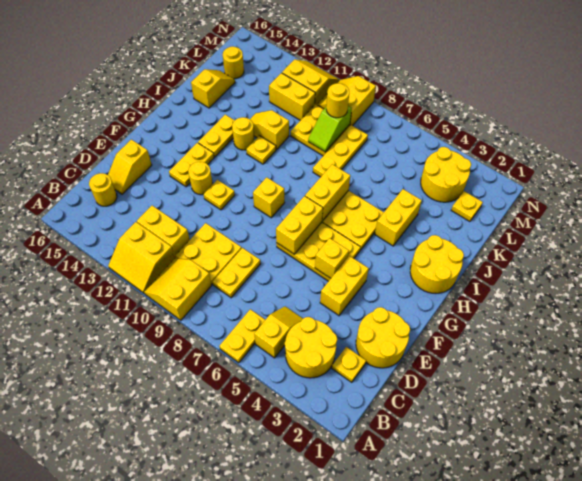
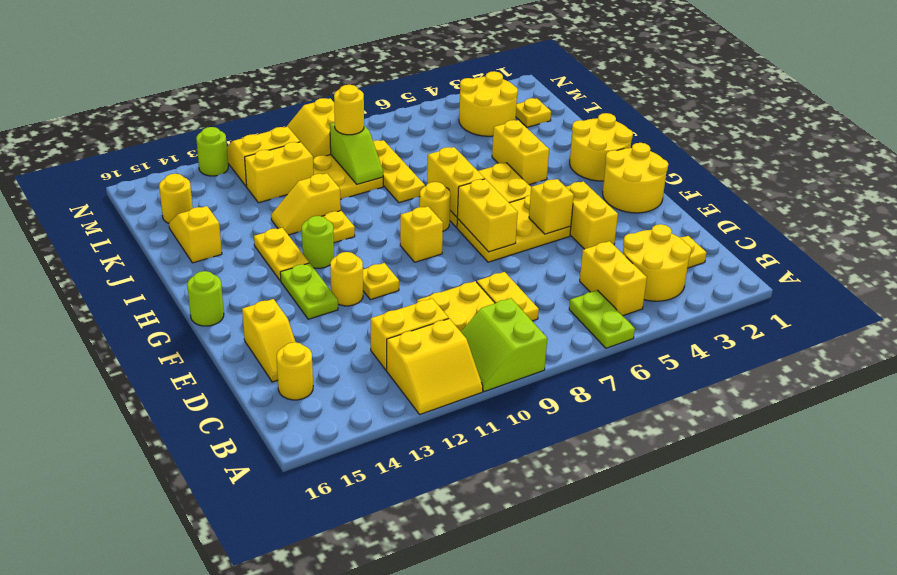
yellow plate A6:B6 level 1 -> lime plate A6:B6 level 1
yellow slope A9:B10 level 1 top 9 -> lime slope A9:B10 level 1 top 9
yellow slope B5:C5 level 1 top B -> yellow brick B5:C5 level 1
yellow round brick D1:E2 level 1 -> yellow round brick F1:G2 level 1
yellow plate F13:G13 level 1 -> lime plate F13:G13 level 1
none -> lime round brick G16 level 1
none -> lime round brick H12 level 1
yellow round brick I12 level 1 -> yellow round brick H8 level 1
none -> lime round brick N13 level 1

